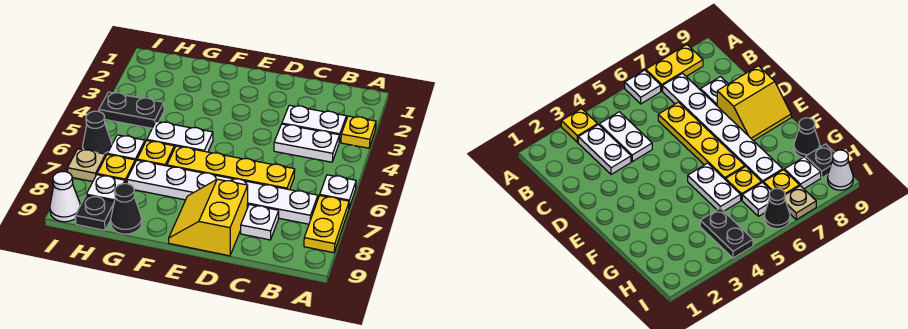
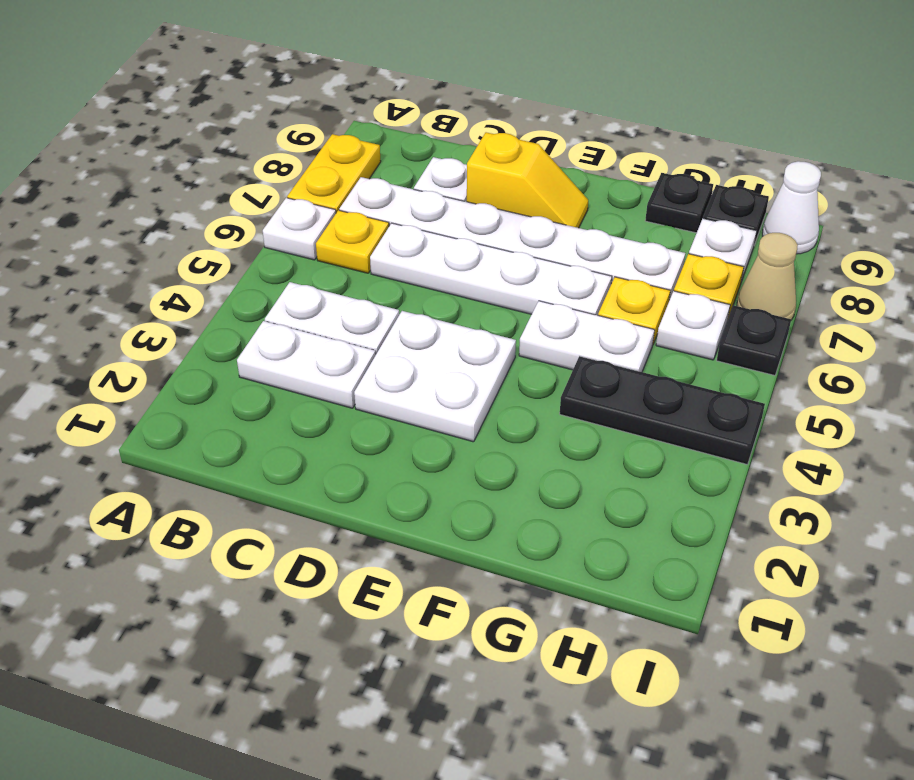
yellow plate A3 level 1 -> yellow plate B6 level 1
yellow plate C6:F6 level 1 -> white plate C6:F6 level 1
none -> white plate D3:E4 level 1
yellow slope D8:E9 level 1 top D -> yellow slope D8:E8 level 1 top D
black cone G9 level 1 -> black plate G9 level 1
black plate H4:I4 level 1 -> black plate G4:I4 level 1
black cone I6 level 1 -> black plate I6 level 1
tan plate I7 level 1 -> tan cone I7 level 1

